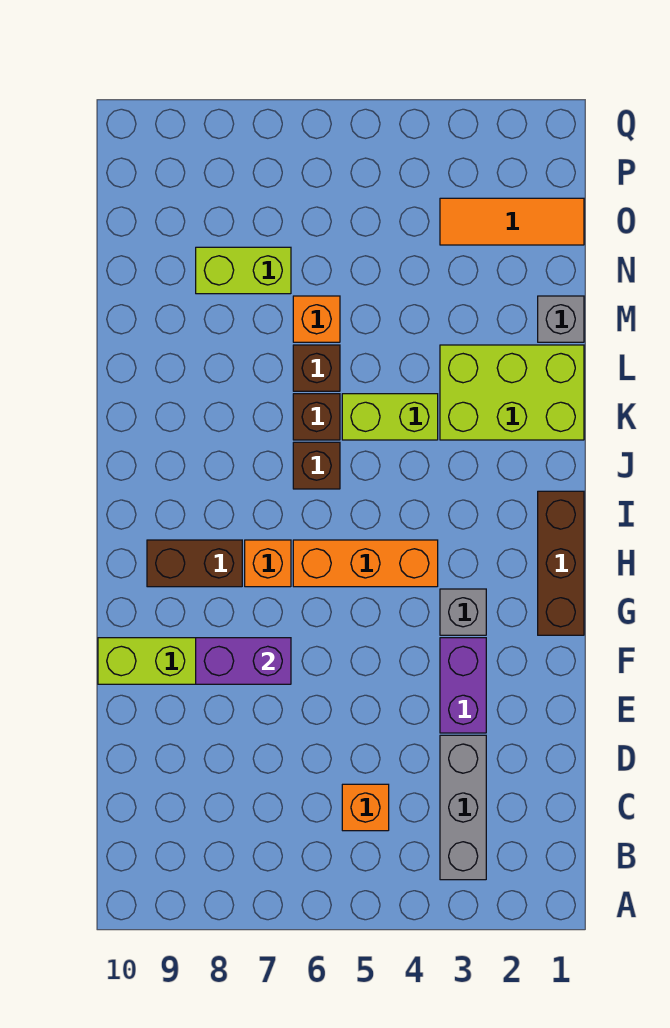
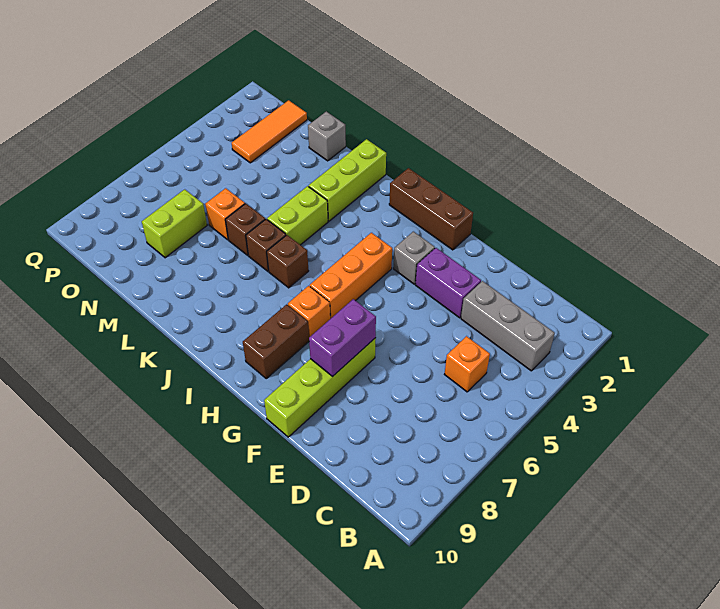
lime brick K1:L3 level 1 -> lime brick K1:K3 level 1

